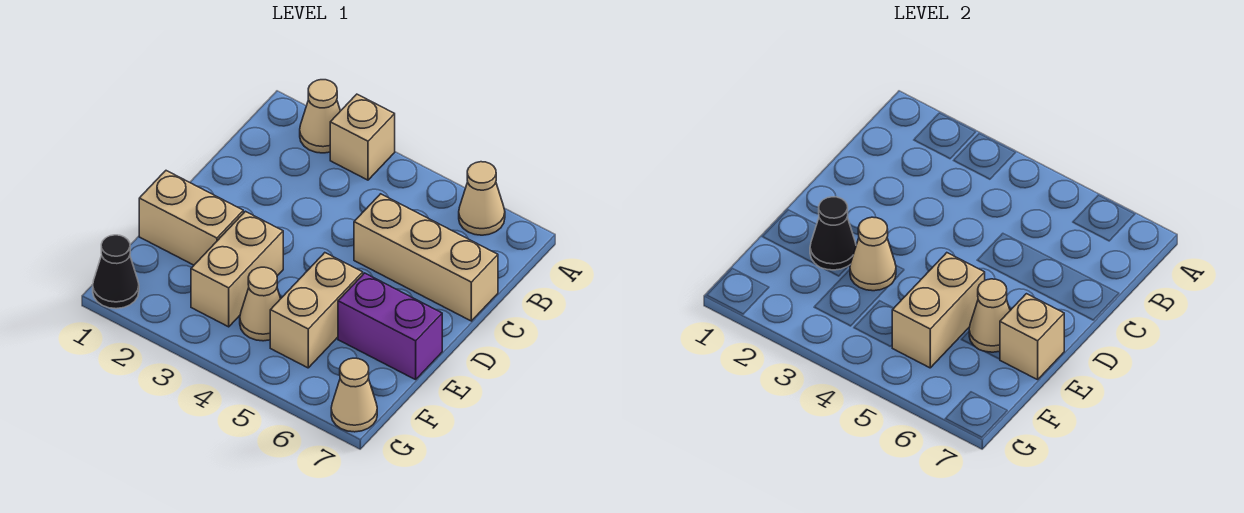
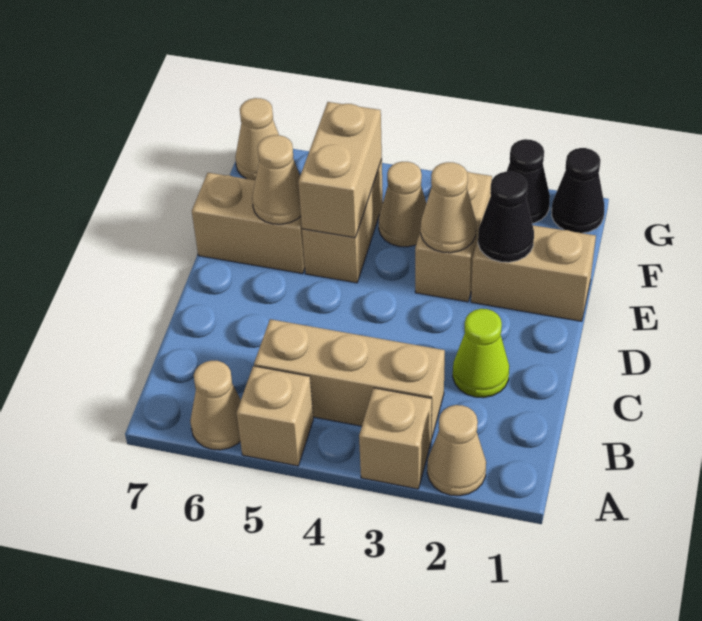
none -> lime cone C2 level 1
tan brick C5:C7 level 1 -> tan brick B3:B5 level 1
purple brick E6:E7 level 1 -> tan brick E6:E7 level 1
tan brick E7 level 2 -> tan brick A5 level 1
none -> black cone G2 level 1

